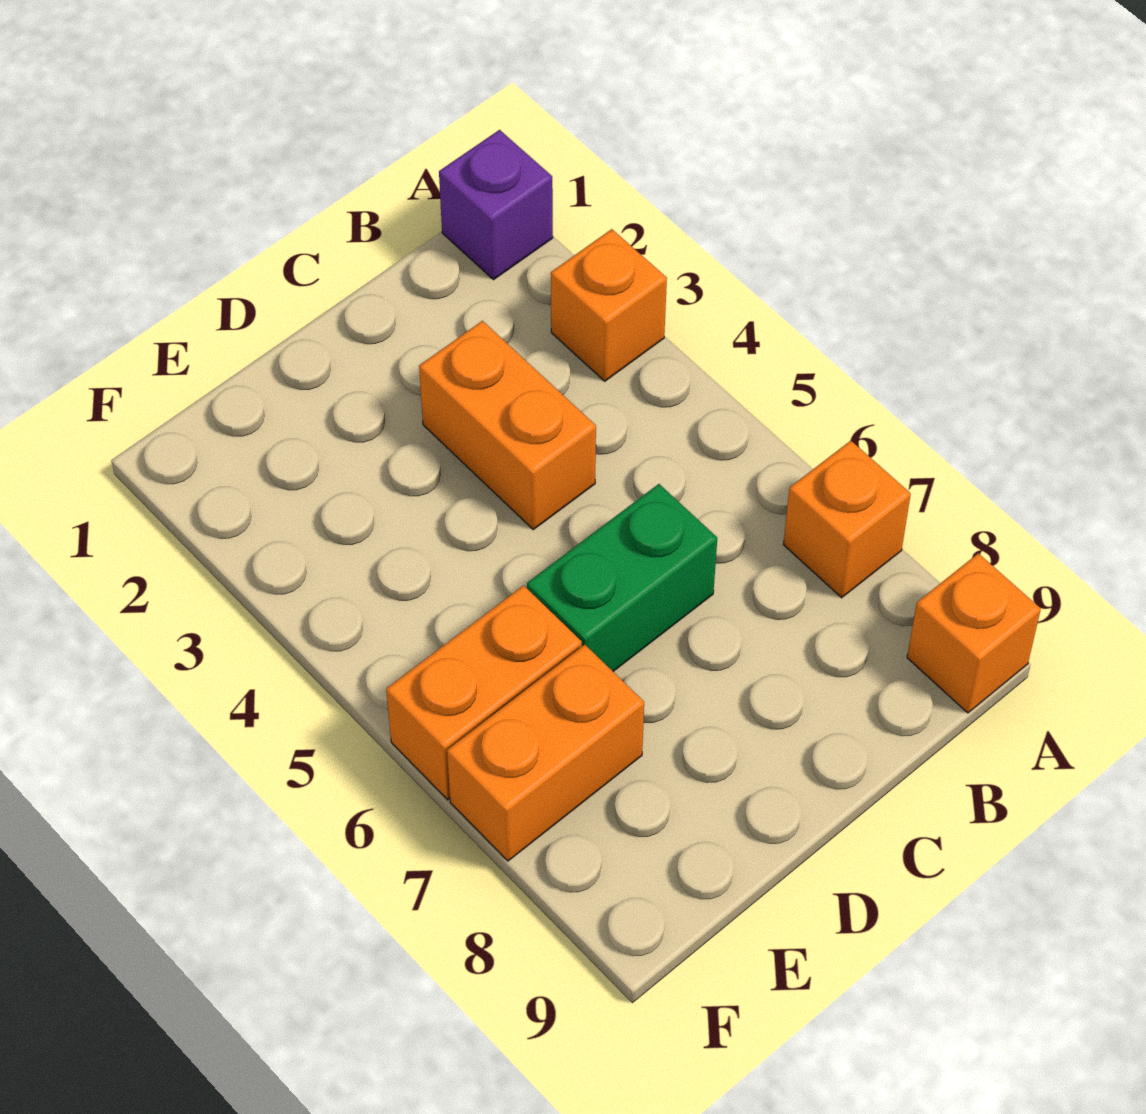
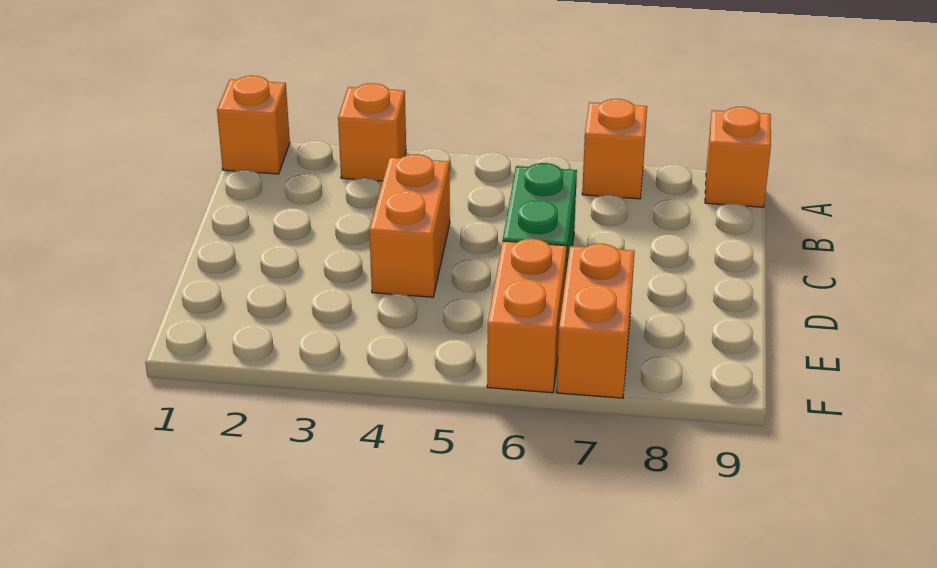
purple brick A1 level 1 -> orange brick A1 level 1
orange brick C3:C4 level 1 -> orange brick C4:D4 level 1

